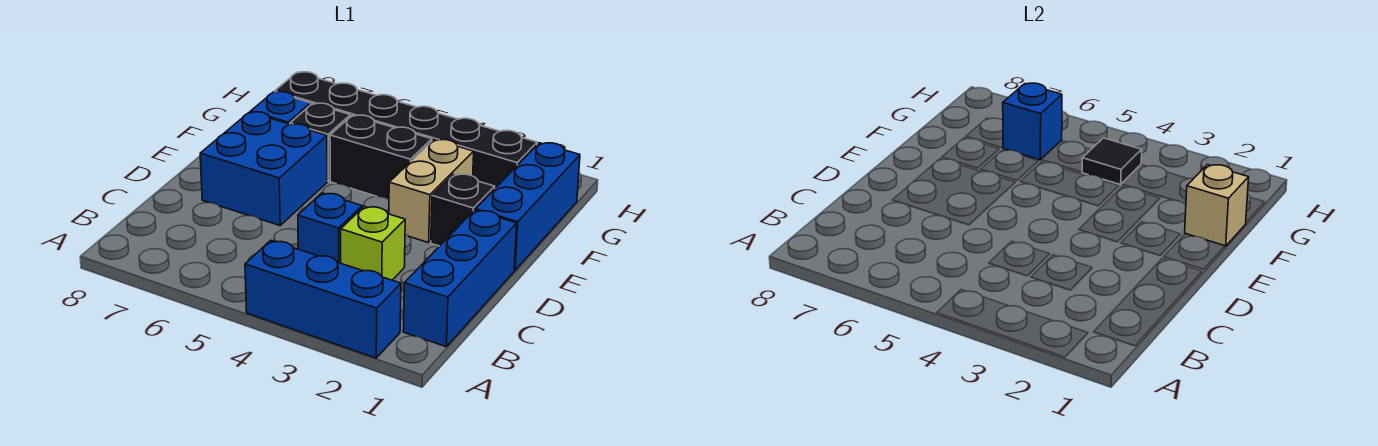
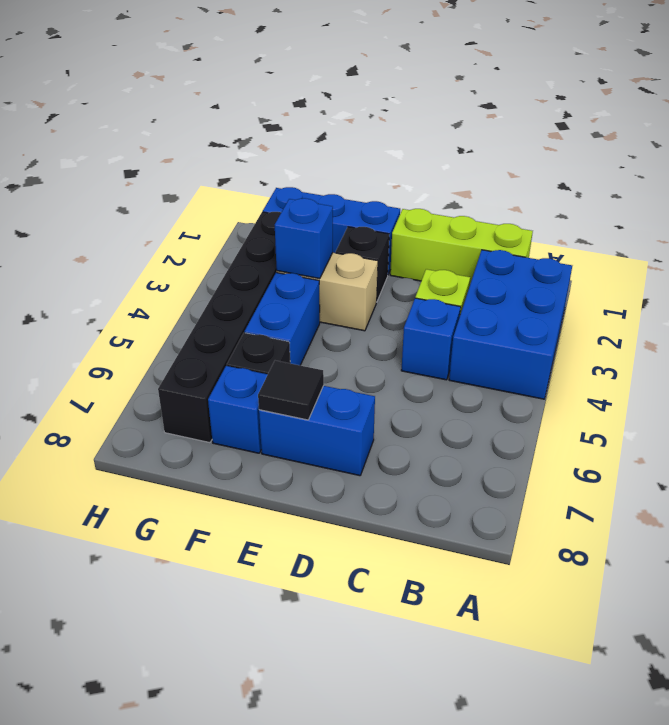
blue brick A2:A4 level 1 -> blue brick A2:B4 level 1
blue brick B1:D1 level 1 -> lime brick B1:D1 level 1
blue brick D6:E7 level 1 -> blue brick D7:E7 level 1
tan brick F1 level 2 -> none
black brick F4:F5 level 1 -> blue brick F4:F5 level 1
black tile G4 level 2 -> black tile E7 level 2
blue brick G6 level 2 -> blue brick F3 level 2

